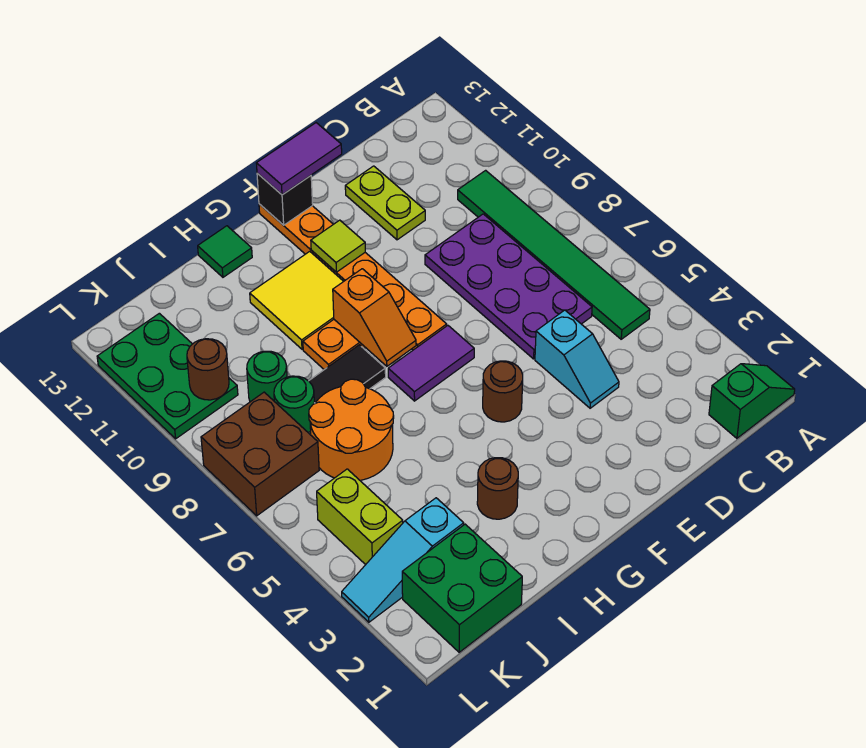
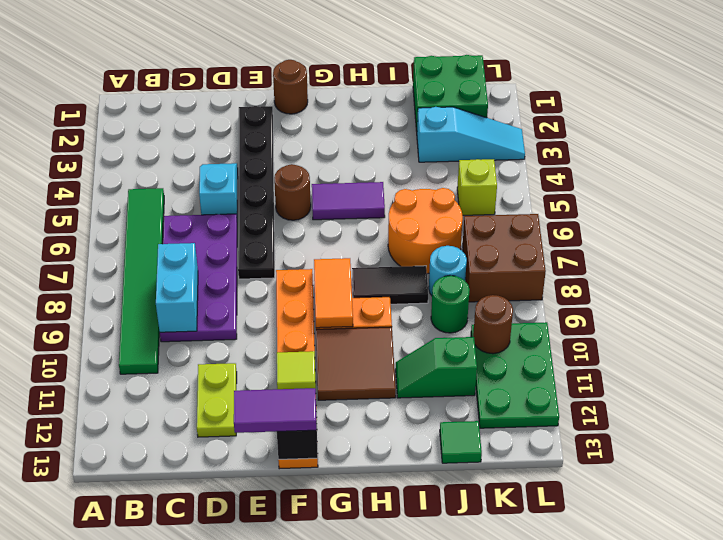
green slope A1:B1 level 1 top B -> green slope I11:J11 level 1 top J
none -> cyan brick C8:C9 level 2
none -> black plate E2:E7 level 1
purple tile F7:G7 level 1 -> purple tile G5:H5 level 1
orange slope G8:G9 level 2 top 9 -> orange tile G8:G9 level 2
yellow tile G10:H11 level 1 -> brown tile G10:H11 level 1
brown round brick H3 level 1 -> brown round brick F1 level 1
green tile H13 level 1 -> green tile J13 level 1
green round brick J8 level 1 -> cyan round brick J8 level 1
lime brick K4:K5 level 1 -> lime brick K5 level 1

